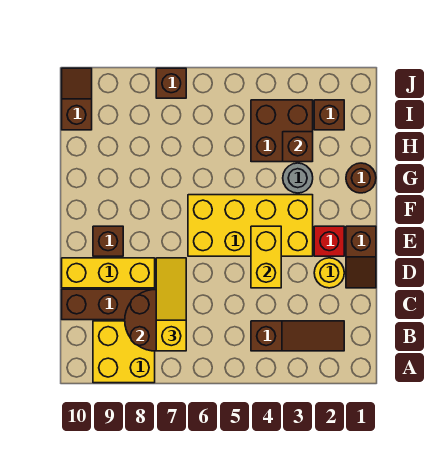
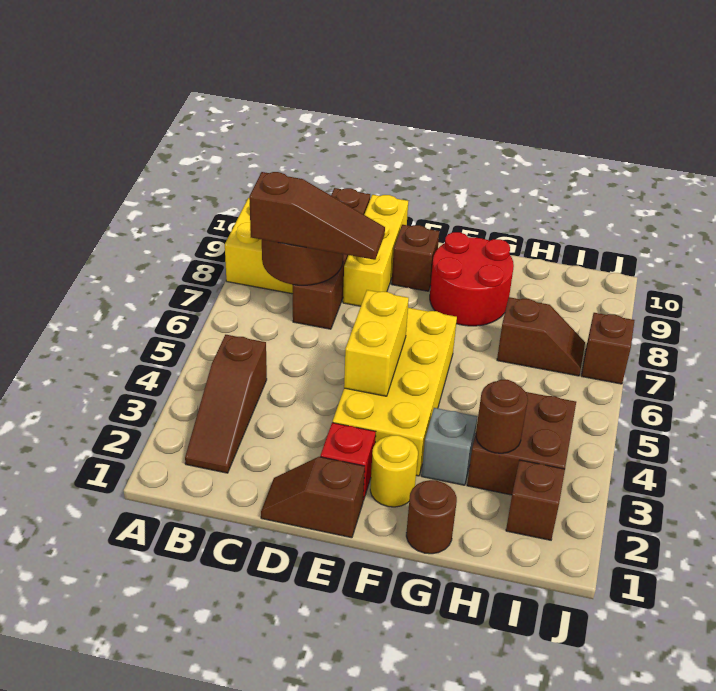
yellow slope B7:D7 level 3 top B -> brown slope B7:D7 level 3 top B
yellow round brick D2 level 1 -> yellow round brick F2 level 1
yellow brick D4:E4 level 2 -> yellow brick E4:E5 level 2
none -> red round brick F8:G9 level 1
grey round brick G3 level 1 -> grey brick G3 level 1
brown brick H3 level 2 -> brown round brick H3 level 2
brown slope I10:J10 level 1 top I -> brown slope H7:I7 level 1 top H

